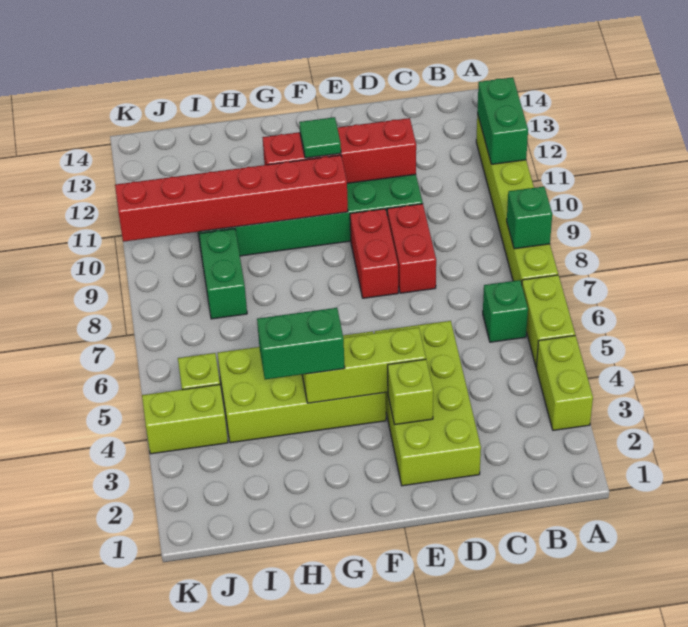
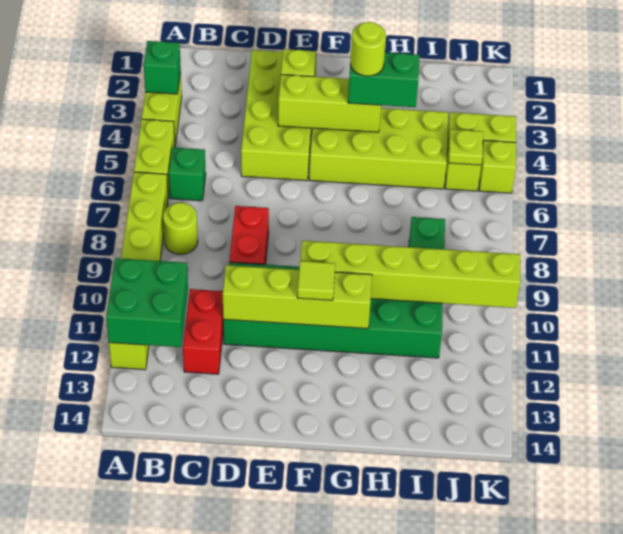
green brick A8 level 2 -> green brick A3 level 2
green brick A11:A12 level 2 -> green brick A11:B12 level 2
none -> lime round brick B8 level 1
red brick D11:G11 level 2 -> lime brick D11:G11 level 2
red brick E8:E9 level 1 -> red brick C11:C12 level 1
red brick F10:K10 level 2 -> lime brick F10:K10 level 2
green tile F11 level 3 -> lime tile F11 level 3
none -> lime round brick G4 level 4
none -> lime plate J5 level 2
none -> lime brick K5 level 1

